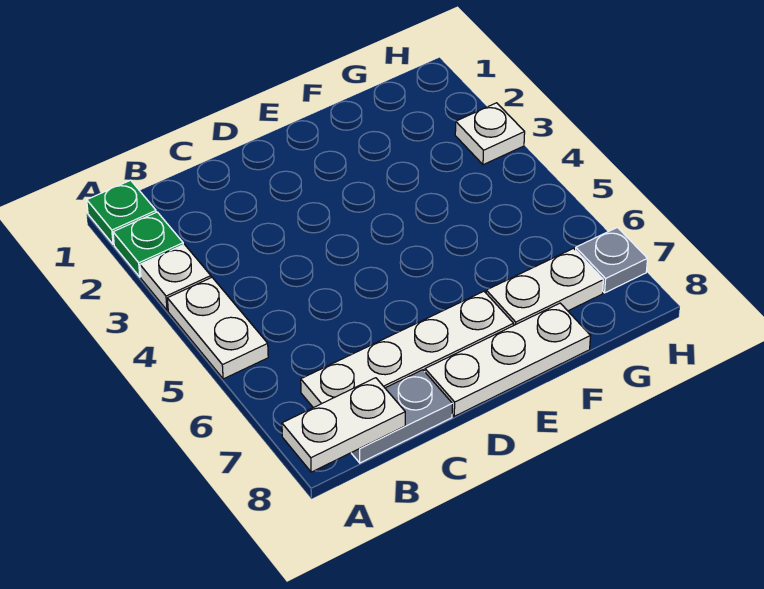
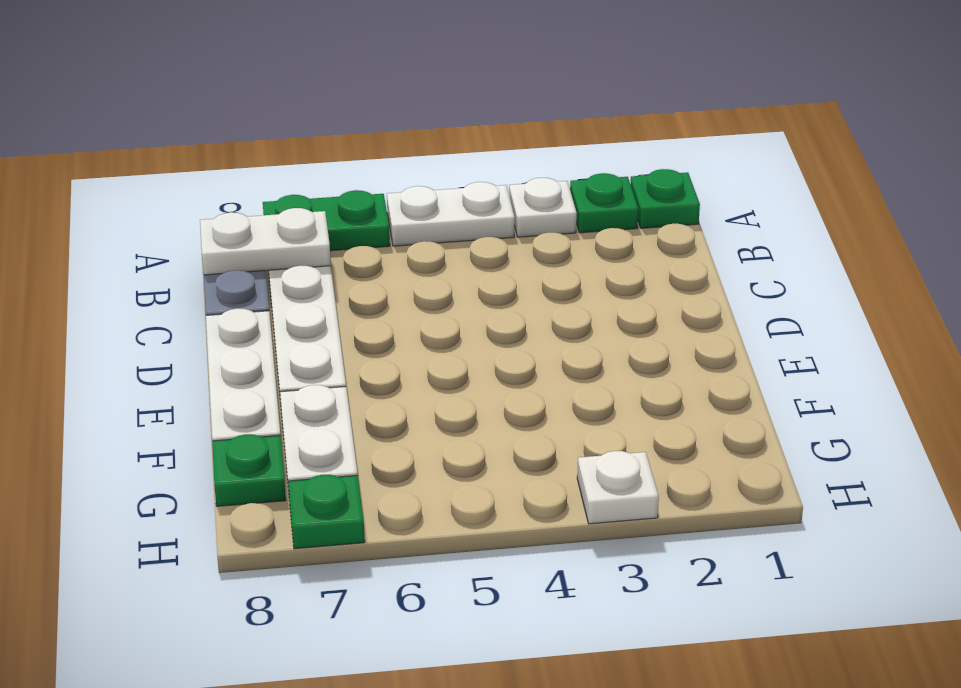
none -> green plate A6:A7 level 1
white plate A8:B8 level 2 -> white plate B7:B8 level 2
none -> green plate G8 level 1
grey plate H7 level 1 -> green plate H7 level 1

